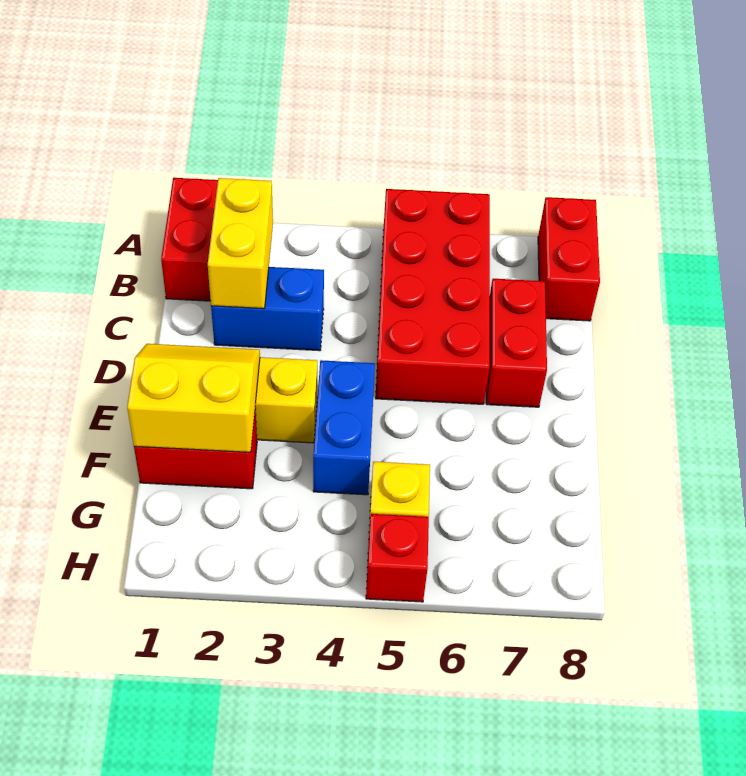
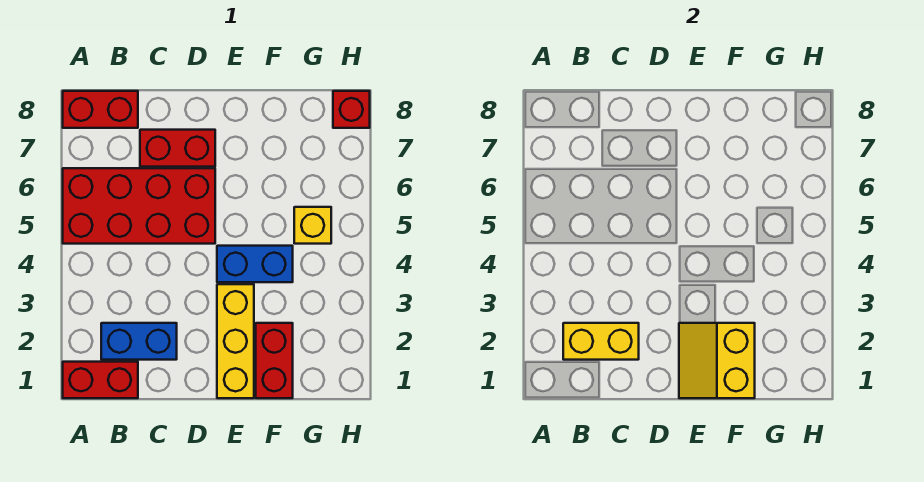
blue brick C2:C3 level 1 -> blue brick B2:C2 level 1
red brick H5 level 1 -> red brick H8 level 1

